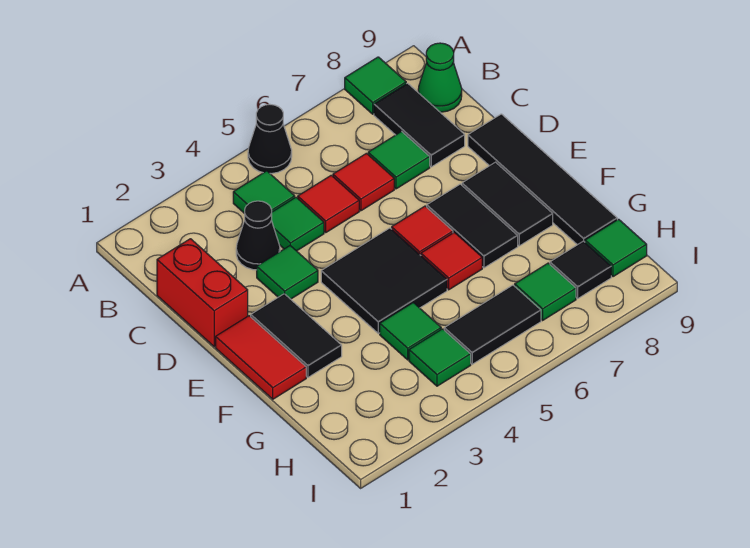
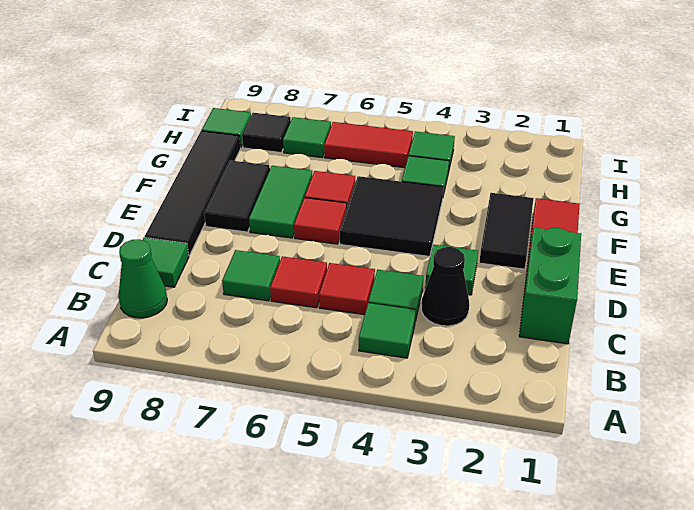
black cone A5 level 1 -> none
green tile A8 level 1 -> green tile C9 level 1
black tile B8:C8 level 1 -> none
red brick C1:D1 level 1 -> green brick C1:D1 level 1
black tile E7:F7 level 1 -> green tile E7:F7 level 1
black tile H5:H6 level 1 -> red tile H5:H6 level 1

